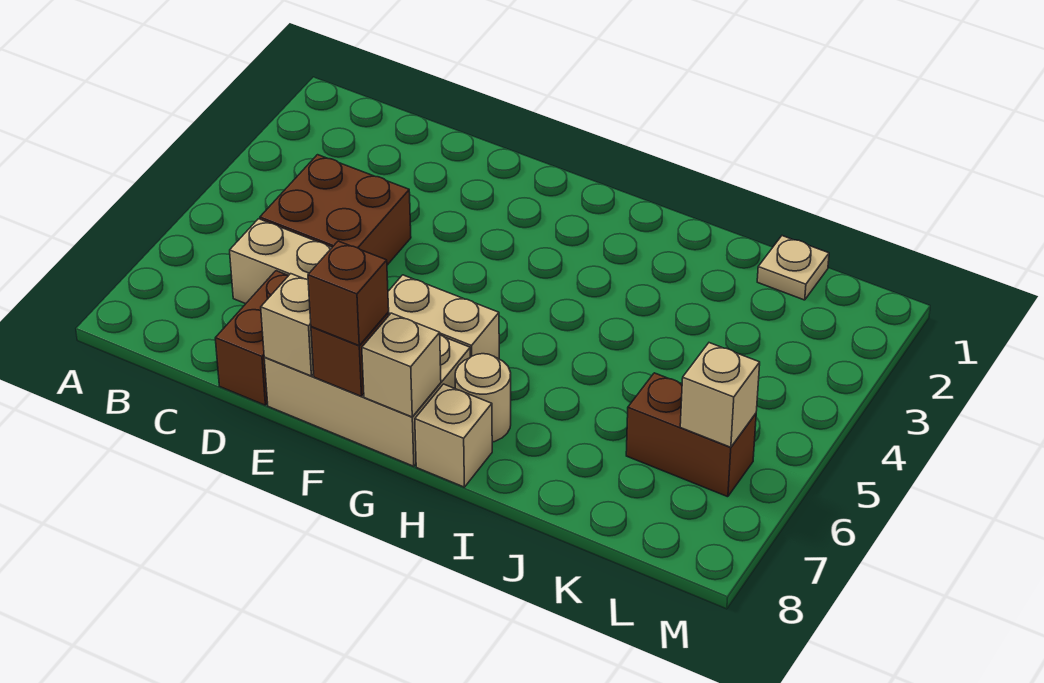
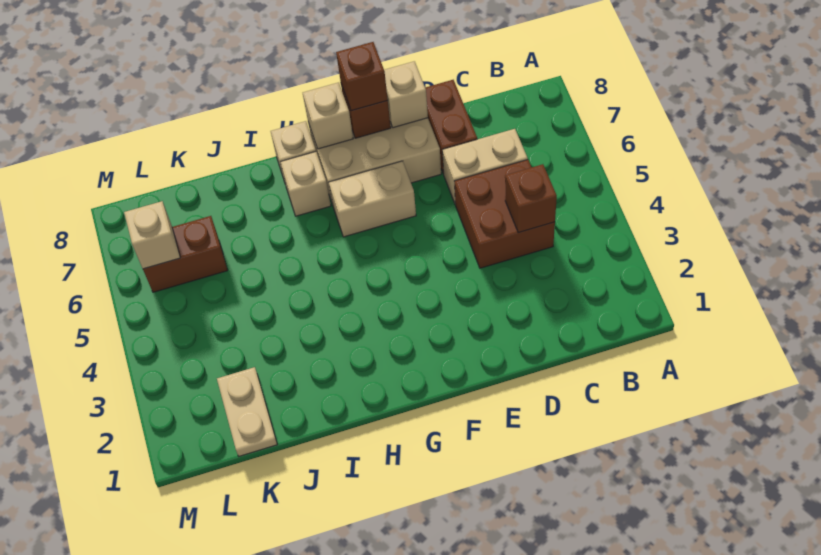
none -> brown brick C4 level 2
tan round brick H7 level 1 -> tan brick H7 level 1
tan plate K1 level 1 -> tan plate K1:K2 level 1

